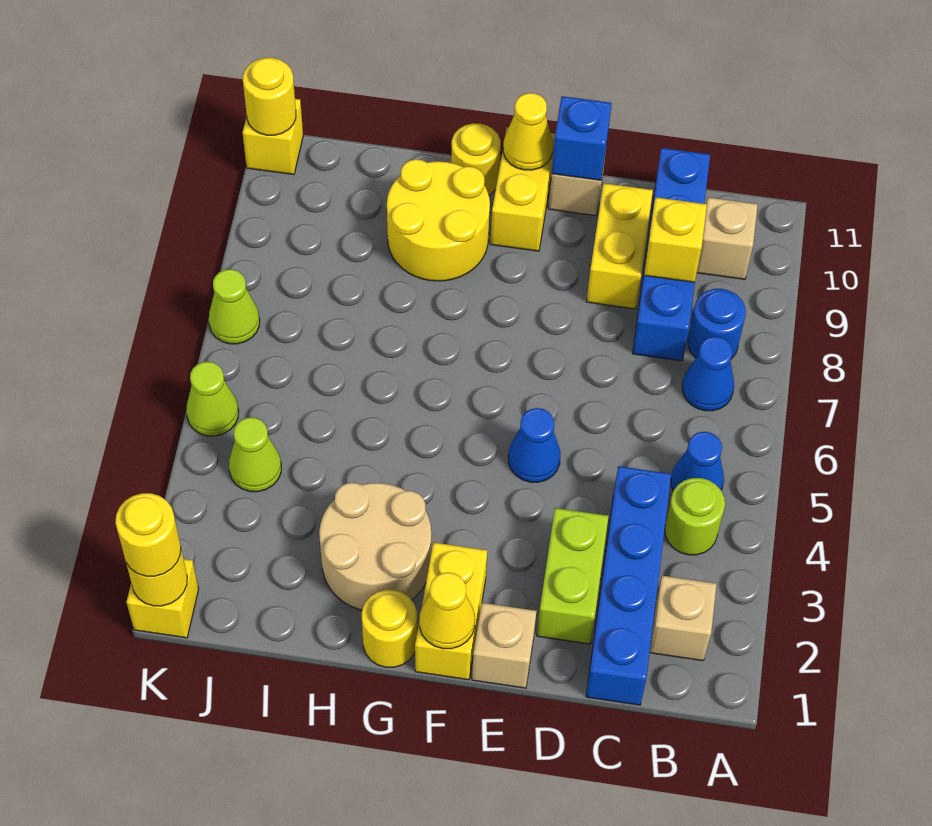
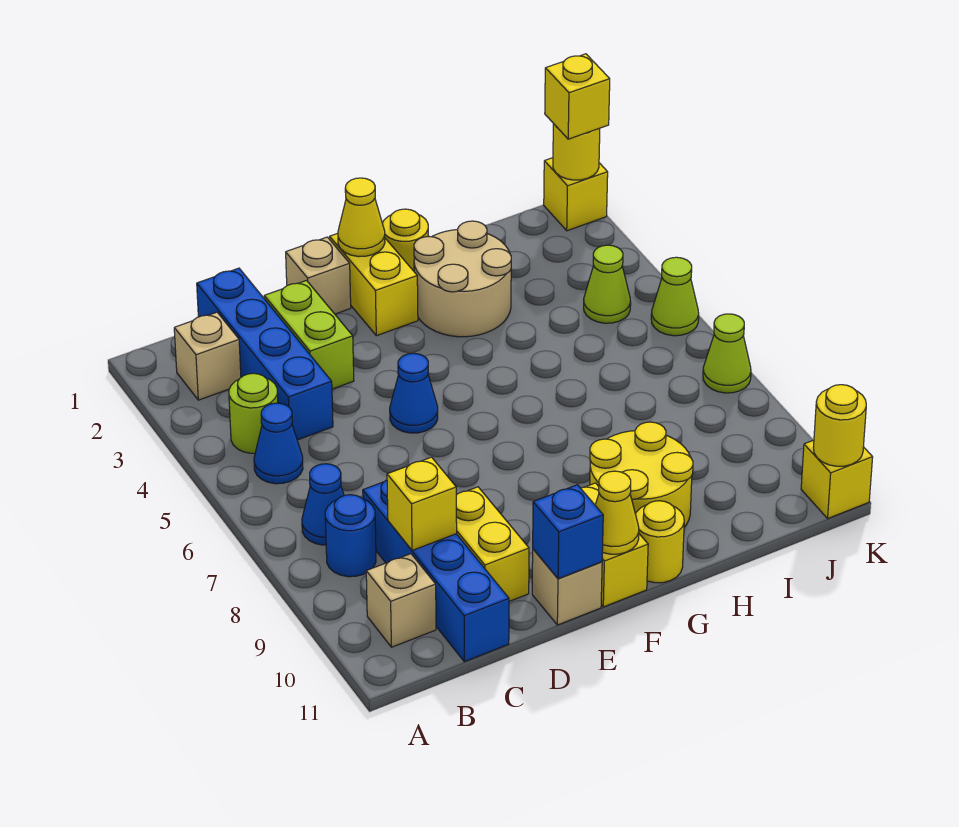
yellow round brick K1 level 3 -> yellow brick K1 level 3

